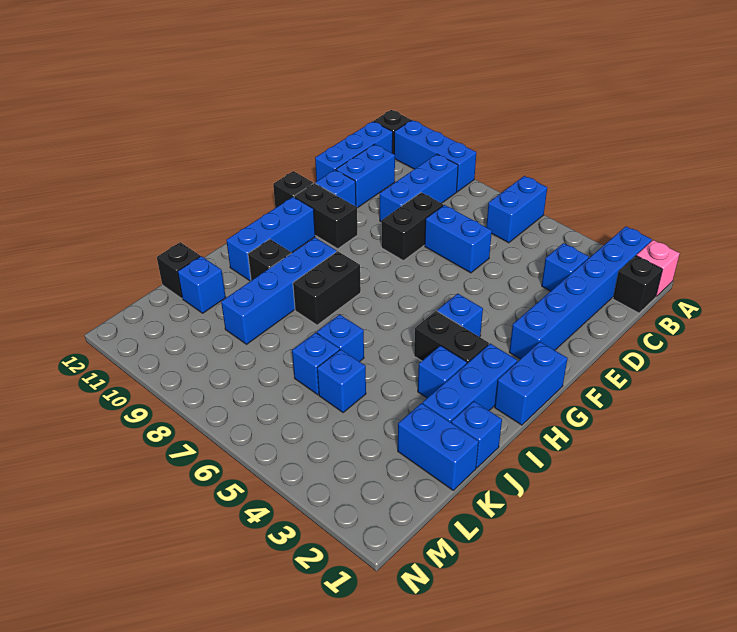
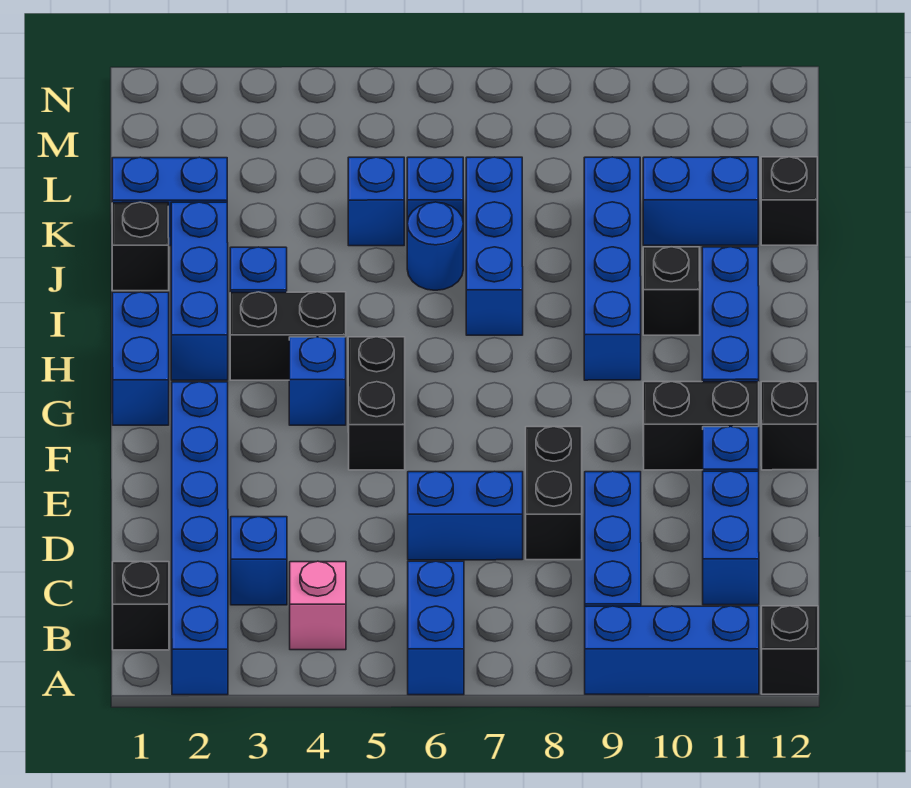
pink brick A1 level 1 -> pink brick B4 level 1
blue brick B12:D12 level 1 -> blue brick I7:K7 level 1
black brick H8:I8 level 1 -> black brick F5:G5 level 1
blue brick J1 level 1 -> black brick J1 level 1
blue brick J6 level 1 -> blue round brick J6 level 1
blue brick K11 level 1 -> blue brick K10:K11 level 1

